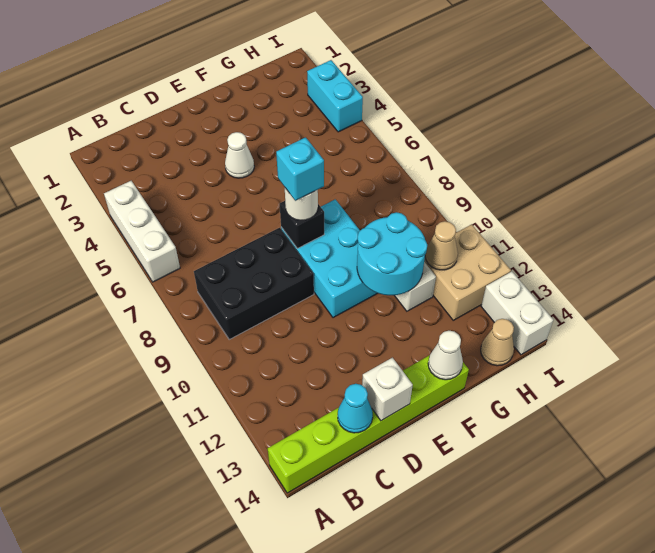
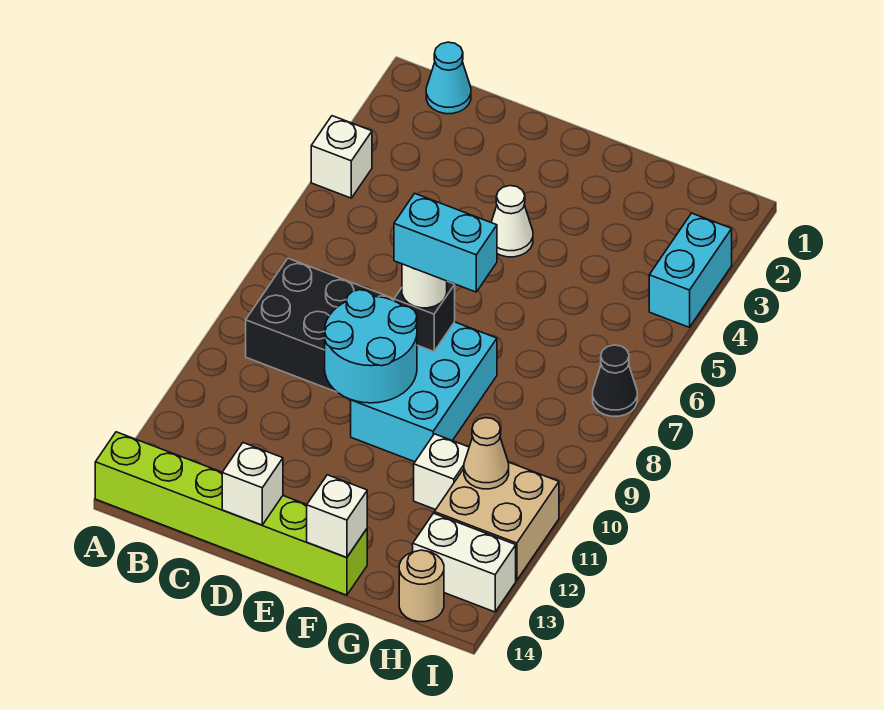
white brick A4:A6 level 1 -> white brick A4 level 1
cyan cone C14 level 2 -> cyan cone B1 level 1
cyan brick E8 level 4 -> cyan brick E8:F8 level 4
cyan round brick F10:G11 level 2 -> cyan round brick D9:E10 level 2
white cone F14 level 2 -> white brick F14 level 2
tan cone H14 level 1 -> tan round brick H14 level 1
none -> black cone I7 level 1
white brick I13:I14 level 1 -> white brick H13:I13 level 1

